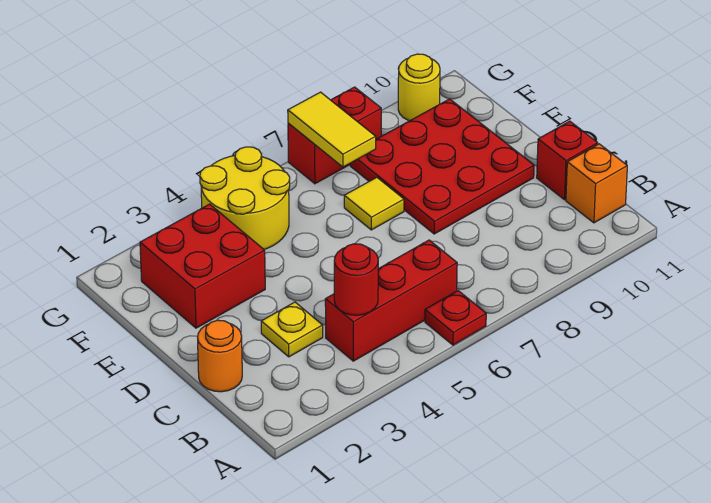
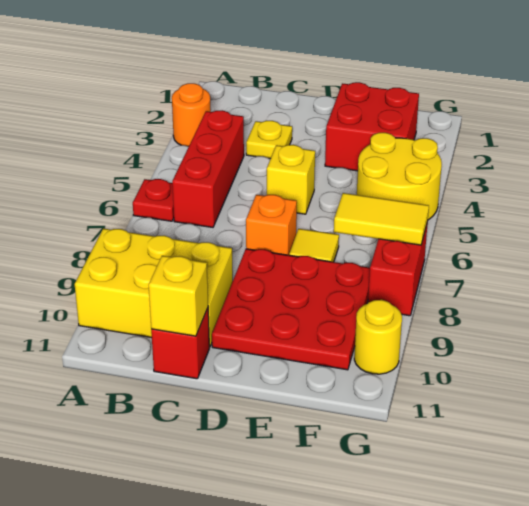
none -> yellow brick A9:C10 level 1
red round brick B4 level 2 -> none
orange brick B11 level 1 -> orange brick D7 level 1
orange round brick C1 level 1 -> orange round brick A3 level 1
none -> yellow brick C11 level 2
none -> yellow brick D5 level 1

